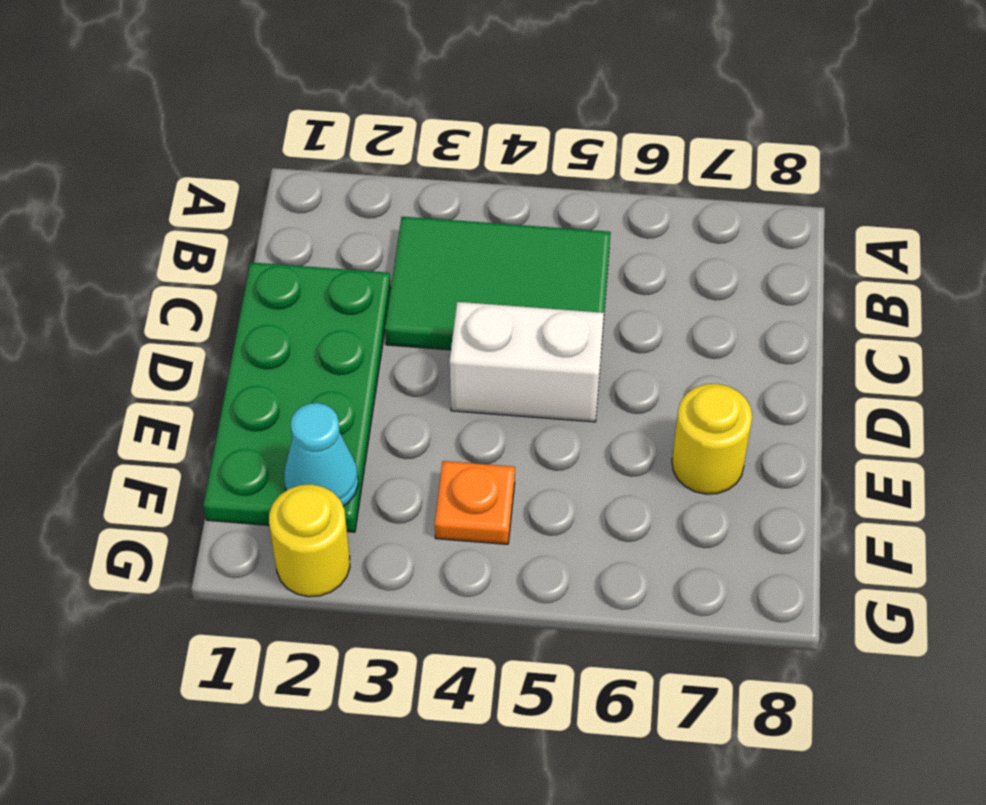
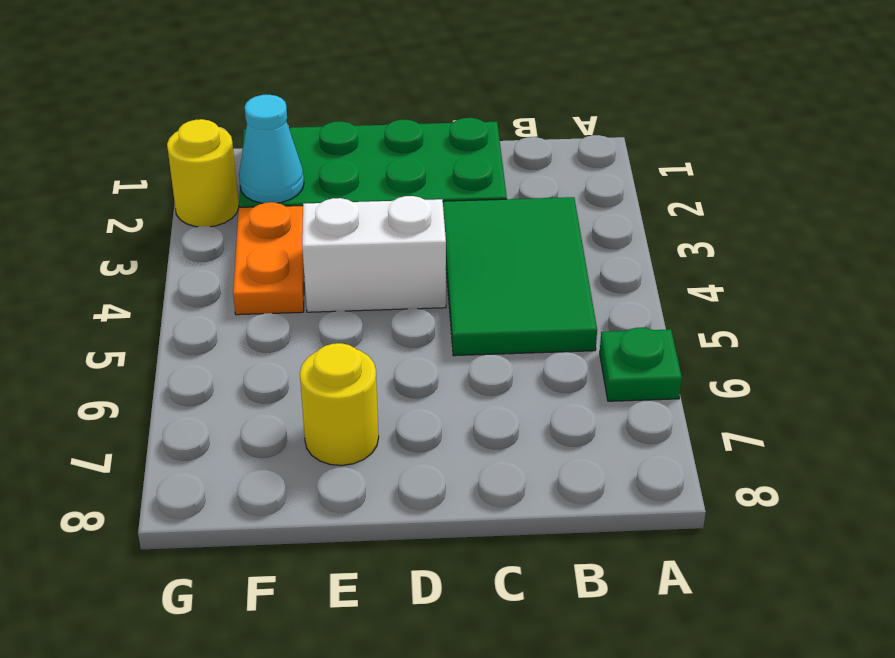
none -> green plate A6 level 1
white brick D4:D5 level 1 -> white brick D4:E4 level 1
orange plate F4 level 1 -> orange plate F3:F4 level 1

